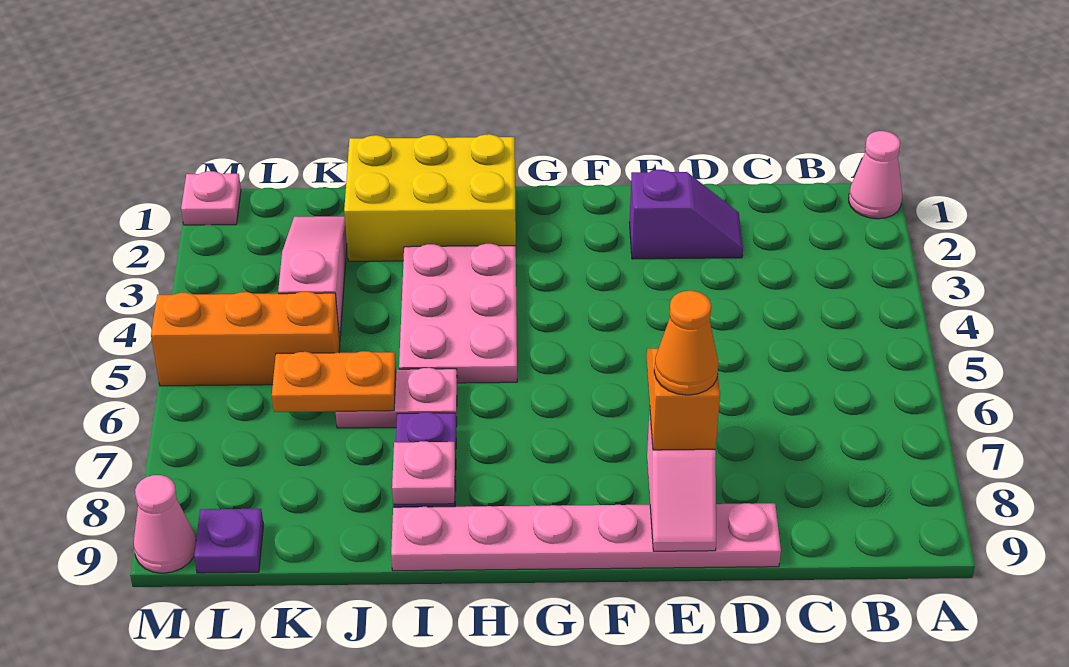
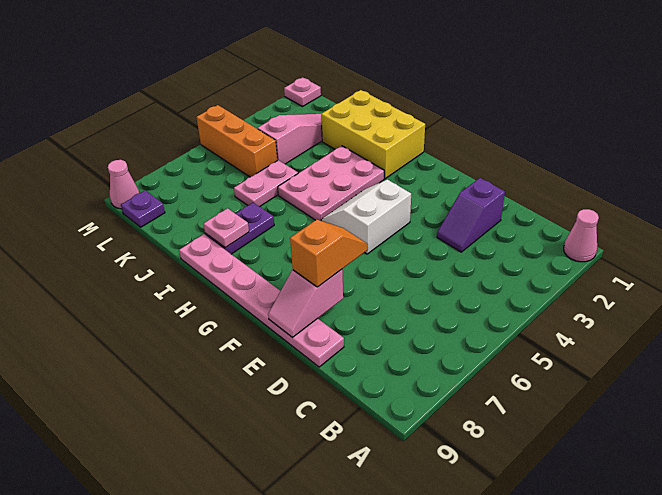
purple slope D2:E2 level 1 top E -> purple slope D2:D3 level 1 top 2
orange cone E8 level 4 -> none
none -> white slope F4:G5 level 1 top F
pink plate I6:J6 level 1 -> pink plate J5:J6 level 1
orange plate J6:K6 level 2 -> none

